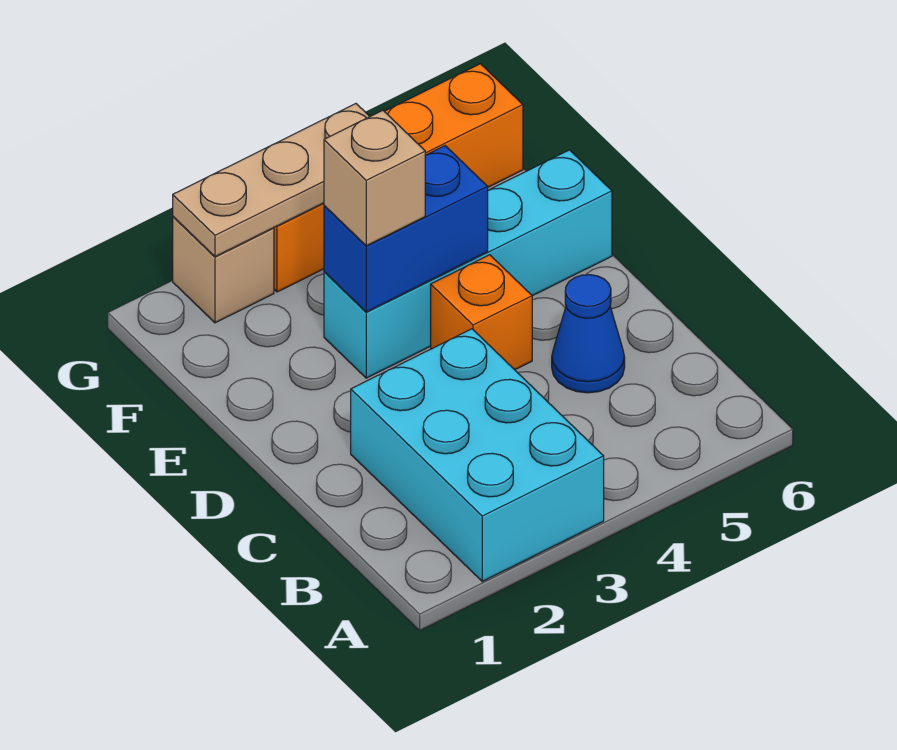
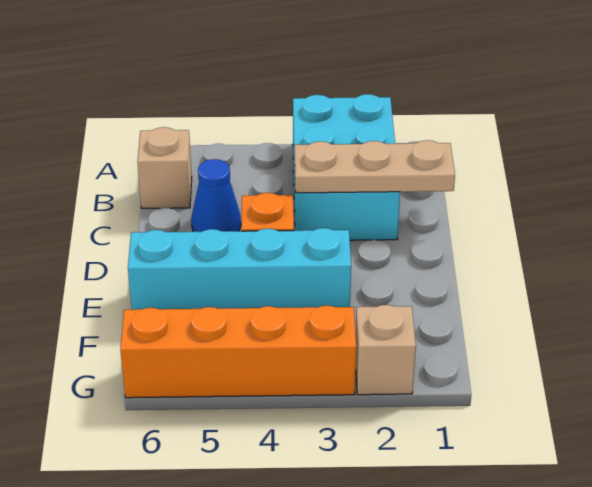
blue brick E3:E4 level 2 -> none
tan brick E3 level 3 -> tan brick B6 level 1
tan plate G2:G4 level 2 -> tan plate C1:C3 level 2

